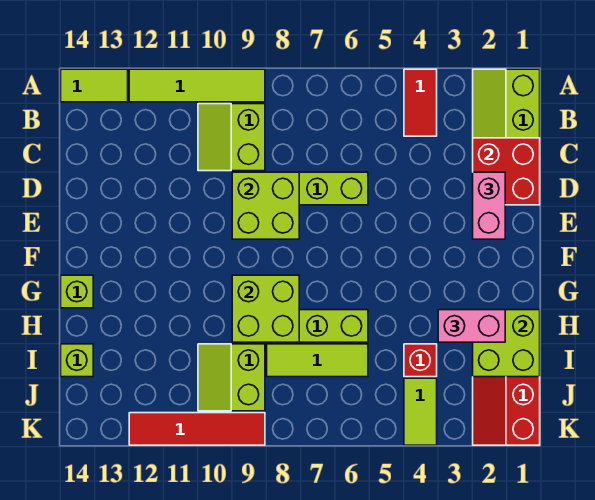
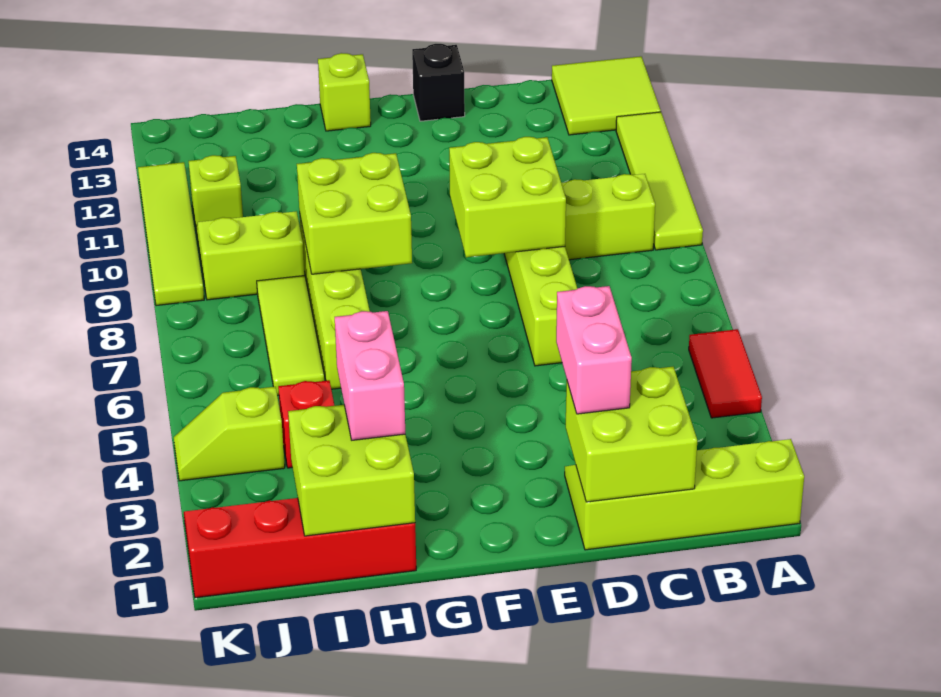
red tile A4:B4 level 1 -> red tile A4:A5 level 1
lime tile A13:A14 level 1 -> lime tile A13:B14 level 1
red brick C1:D2 level 2 -> lime brick C1:D2 level 2
pink brick D2:E2 level 3 -> pink brick D2:D3 level 3
none -> black brick E14 level 1
lime brick I14 level 1 -> lime brick J11 level 1
lime tile J4:K4 level 1 -> lime slope J4:K4 level 1 top J
red tile K9:K12 level 1 -> lime tile K9:K12 level 1

